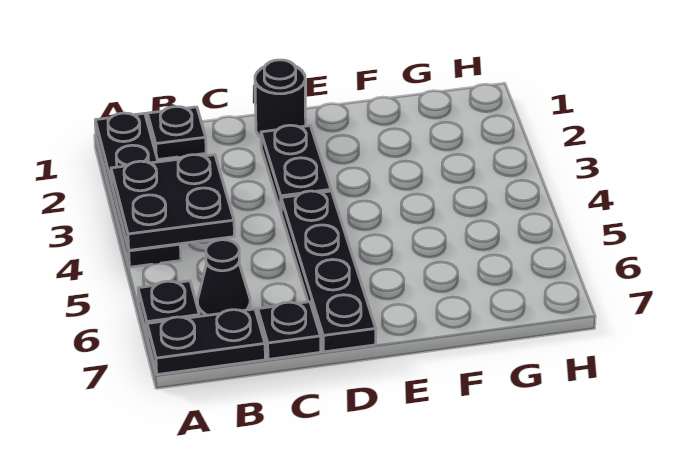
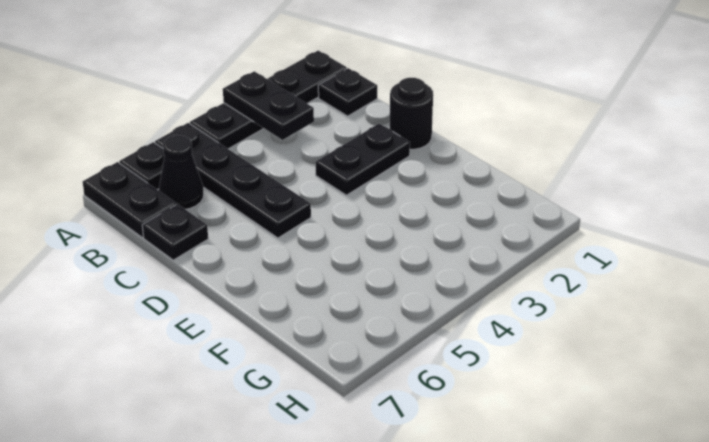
black plate A3:B4 level 2 -> black plate A3:B3 level 2
black plate D4:D7 level 1 -> black plate A5:D5 level 1

